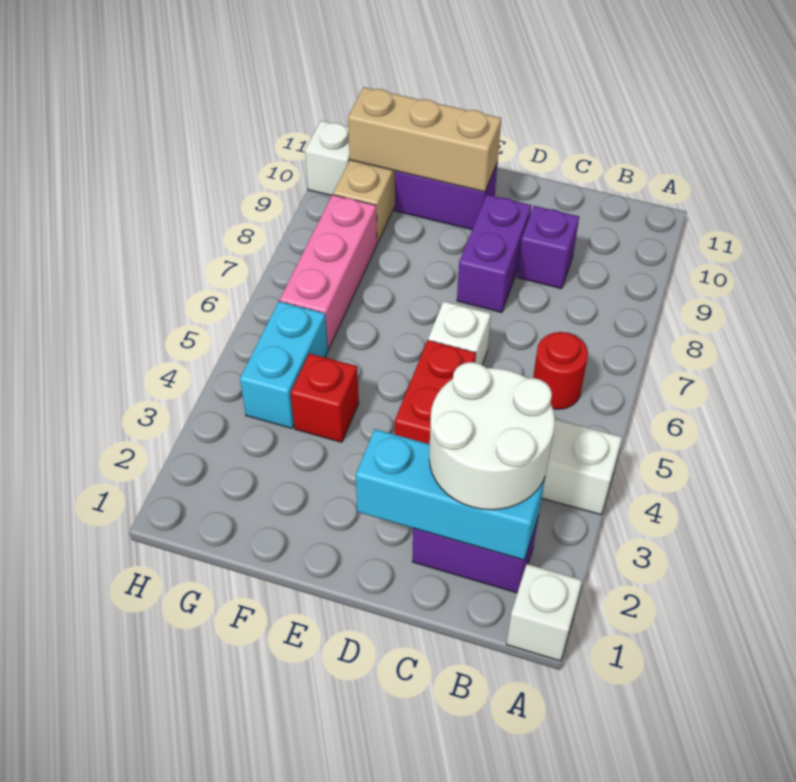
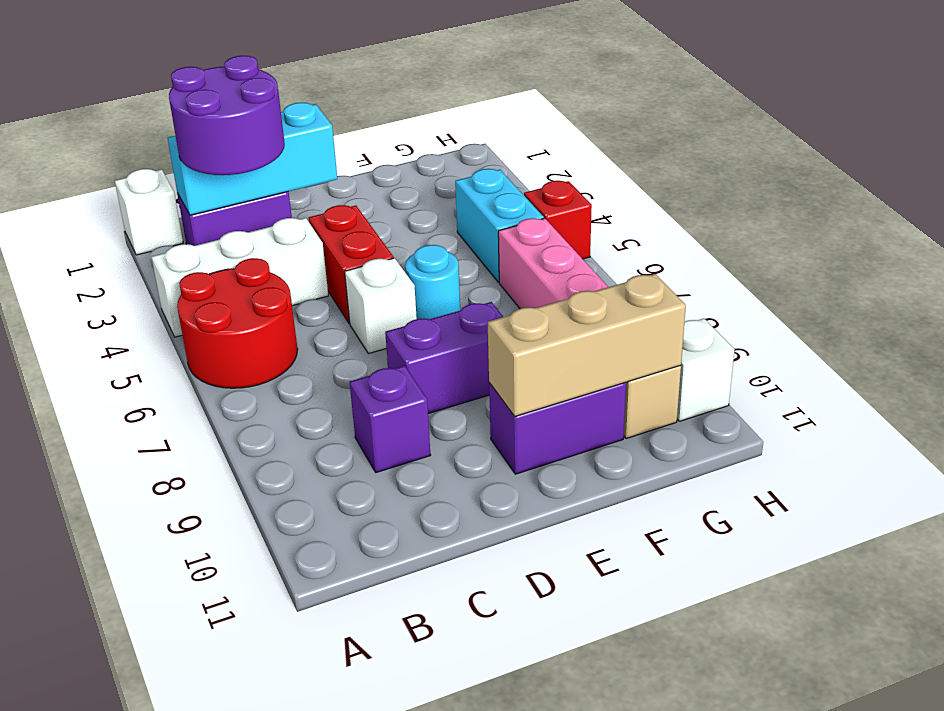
white round brick B2:C3 level 3 -> purple round brick B2:C3 level 3
red round brick B6 level 1 -> red round brick A5:B6 level 1
purple brick D8:D9 level 1 -> purple brick D8:E8 level 1
none -> cyan round brick E6 level 1
red brick F4 level 1 -> red brick H5 level 1

